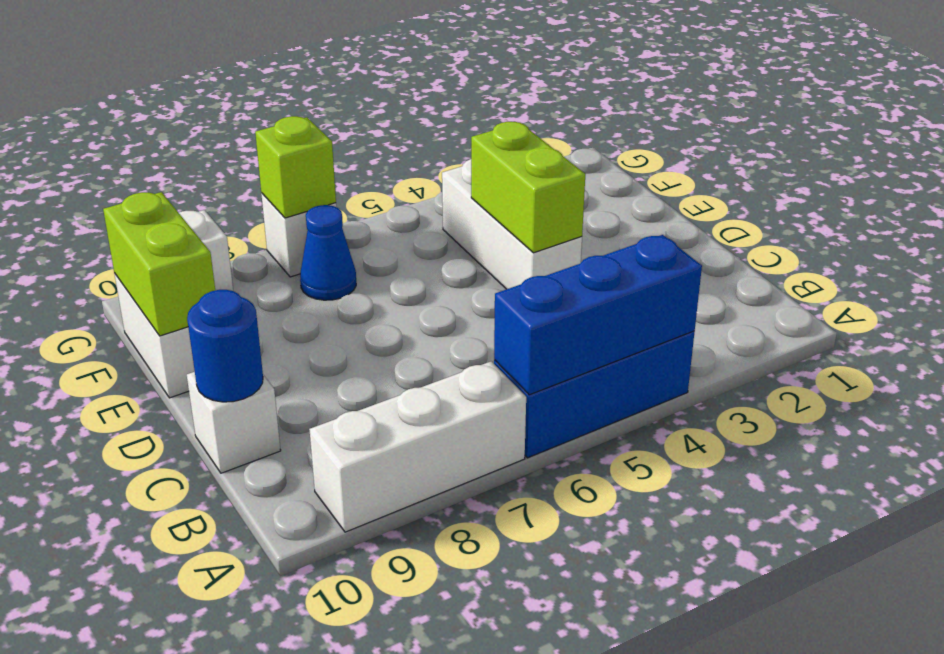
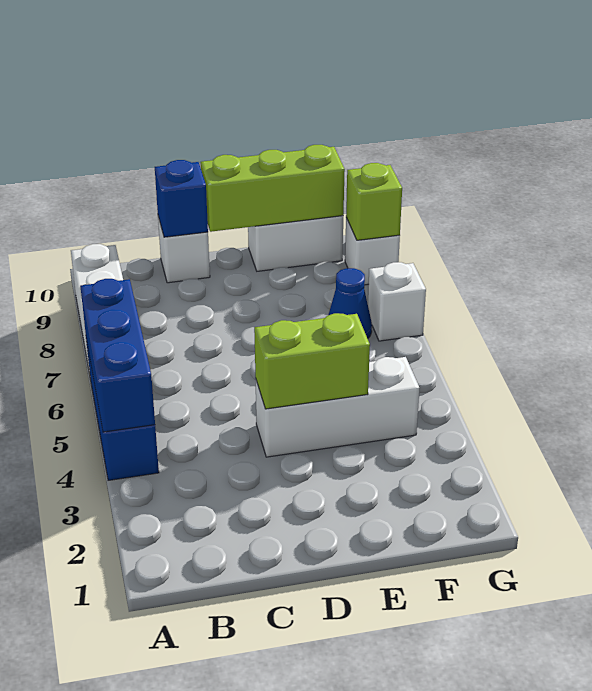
blue round brick C10 level 2 -> blue brick C10 level 2
lime brick E10:F10 level 2 -> lime brick D10:F10 level 2
lime brick G7 level 2 -> lime brick G9 level 2

